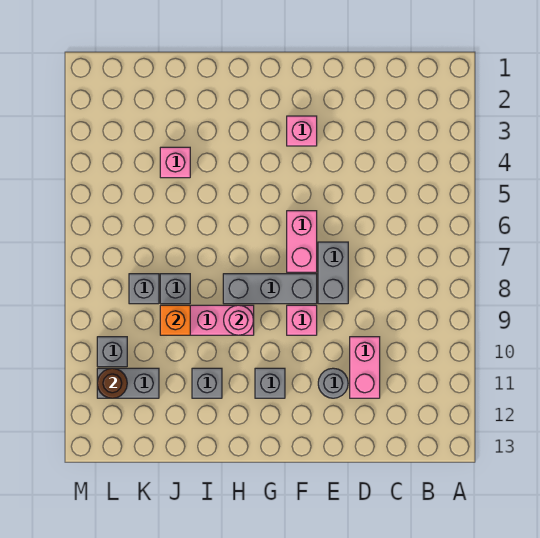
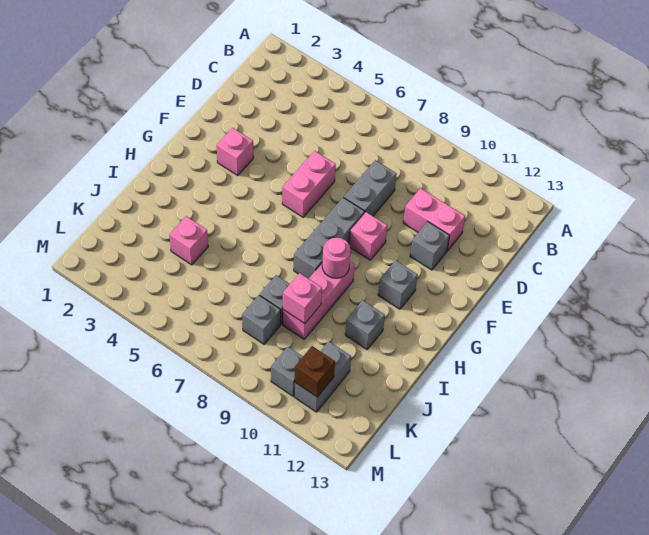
grey brick E7:E8 level 1 -> grey brick D8:E8 level 1
grey round brick E11 level 1 -> grey brick E11 level 1
pink brick F6:F7 level 1 -> pink brick E6:F6 level 1
orange brick J9 level 2 -> pink brick J9 level 2
brown round brick L11 level 2 -> brown brick L11 level 2

